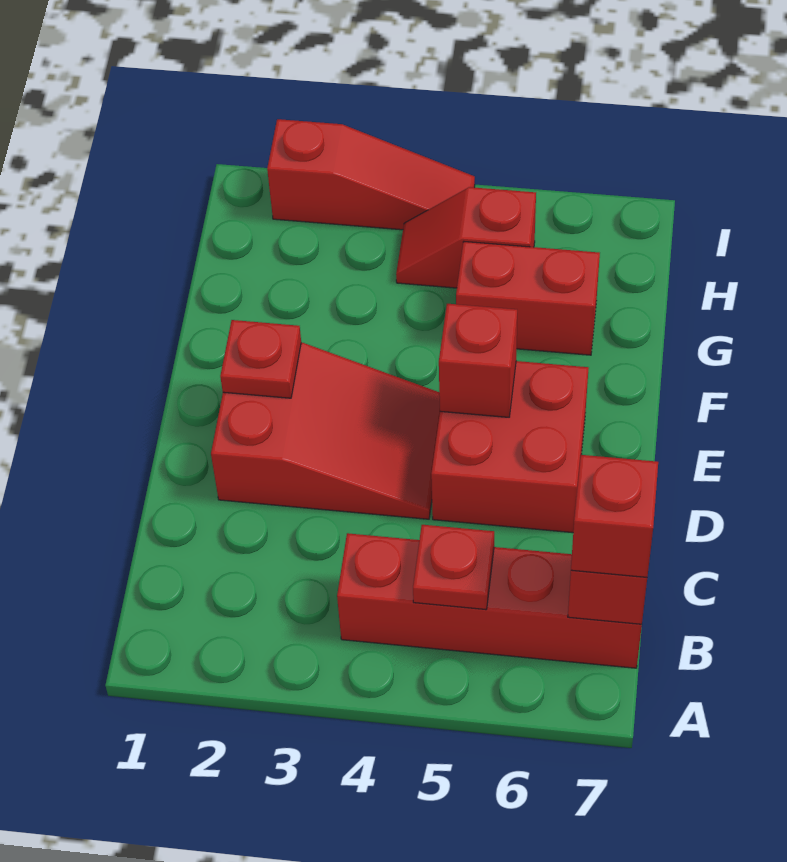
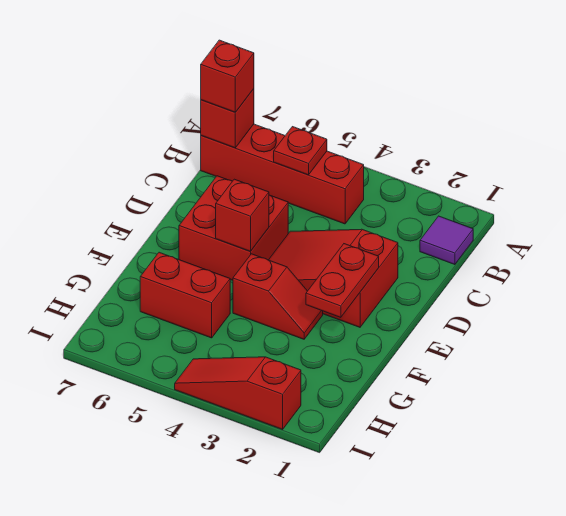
none -> purple tile B1 level 1
red plate E2 level 2 -> red plate E2:F2 level 2
red slope H4:H5 level 1 top 5 -> red slope F3:F4 level 1 top 4

